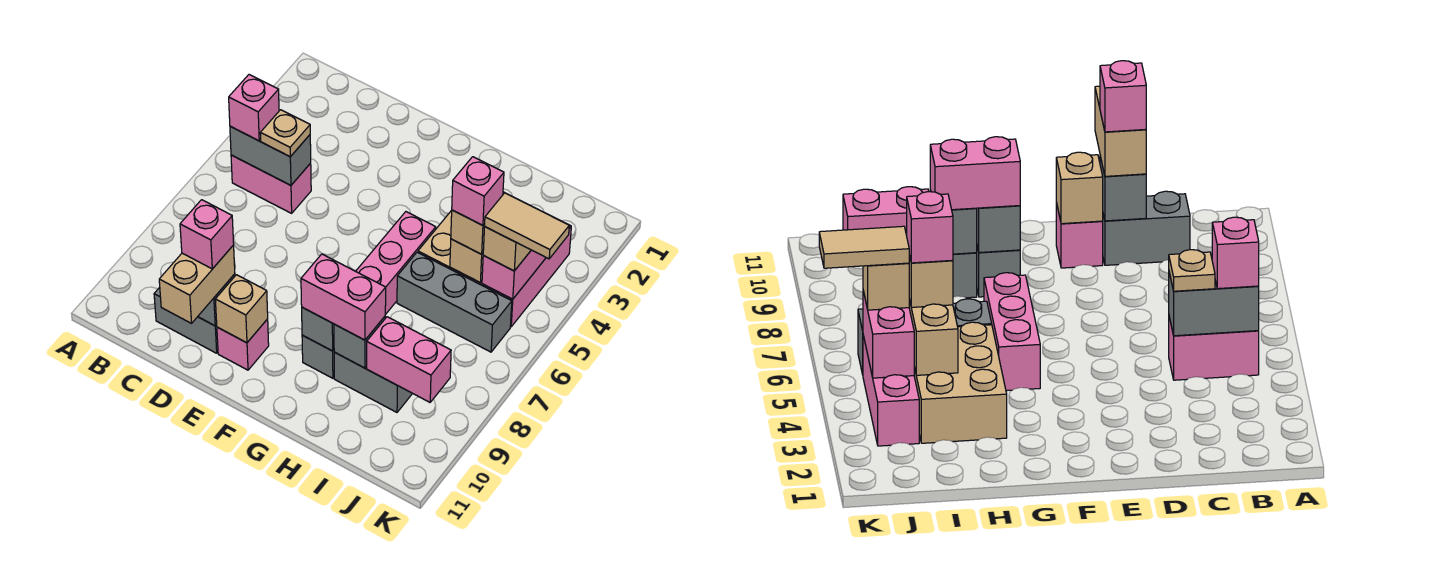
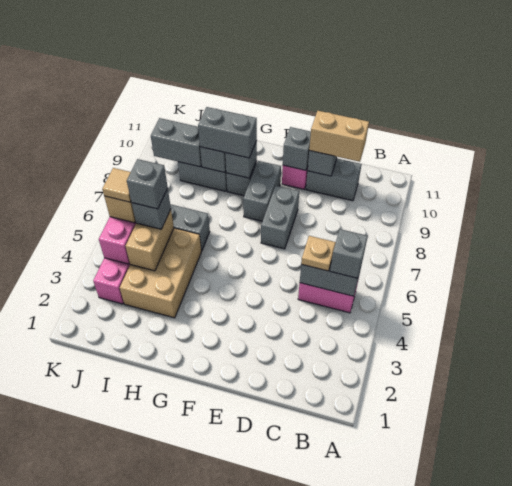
pink brick B5 level 3 -> grey brick B5 level 3
tan brick D10:D11 level 3 -> tan brick C10:D10 level 3
pink brick D10 level 4 -> none
none -> grey brick E7:E8 level 1
tan brick E10 level 2 -> grey brick E10 level 2
none -> grey brick F8:F9 level 1
pink brick G5:G7 level 1 -> none
pink brick G9:H9 level 3 -> grey brick G9:H9 level 3
tan brick I5 level 3 -> grey brick I5 level 3
pink brick I5 level 4 -> grey brick I5 level 4
pink brick I9:J9 level 2 -> grey brick I9:J9 level 2
tan tile J5:K5 level 4 -> tan tile J5 level 4

